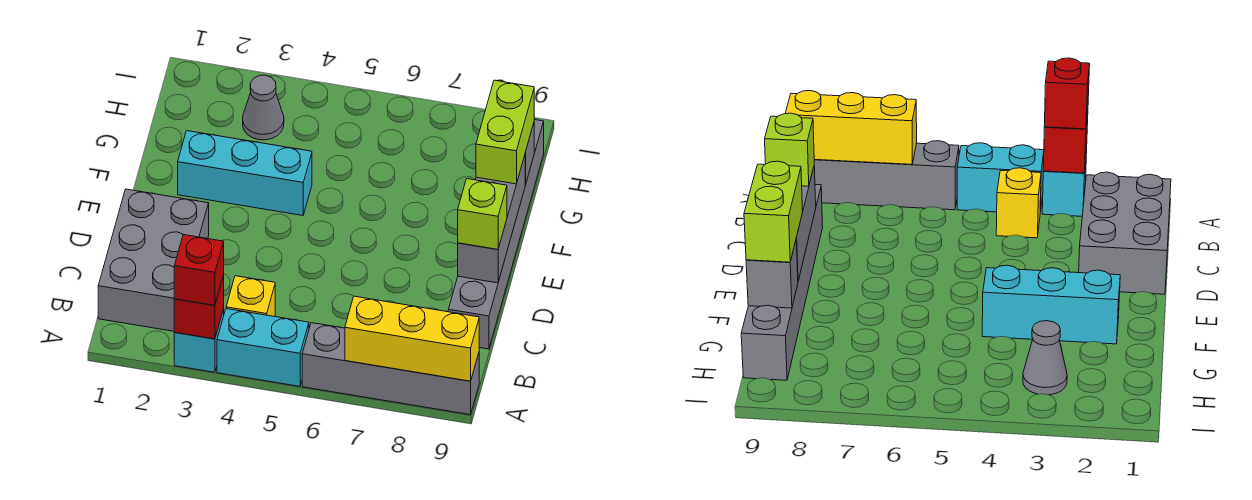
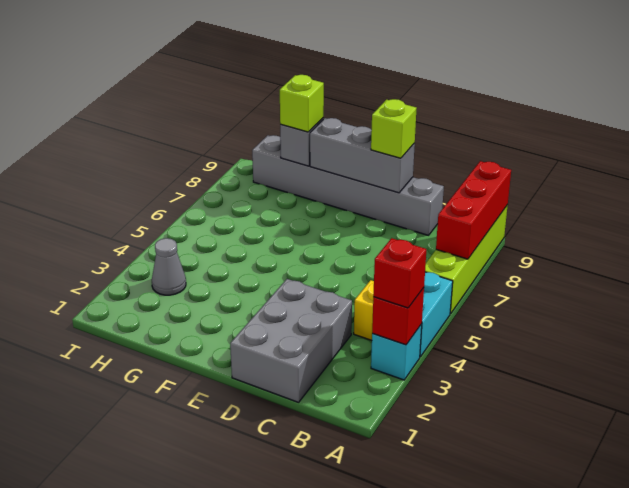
grey brick A6:A9 level 1 -> lime brick A6:A9 level 1
yellow brick A7:A9 level 2 -> red brick A7:A9 level 2
grey brick B1:D2 level 1 -> grey brick C1:D3 level 1
cyan brick F2:F4 level 1 -> none
lime brick F9:G9 level 3 -> lime brick G9 level 3

